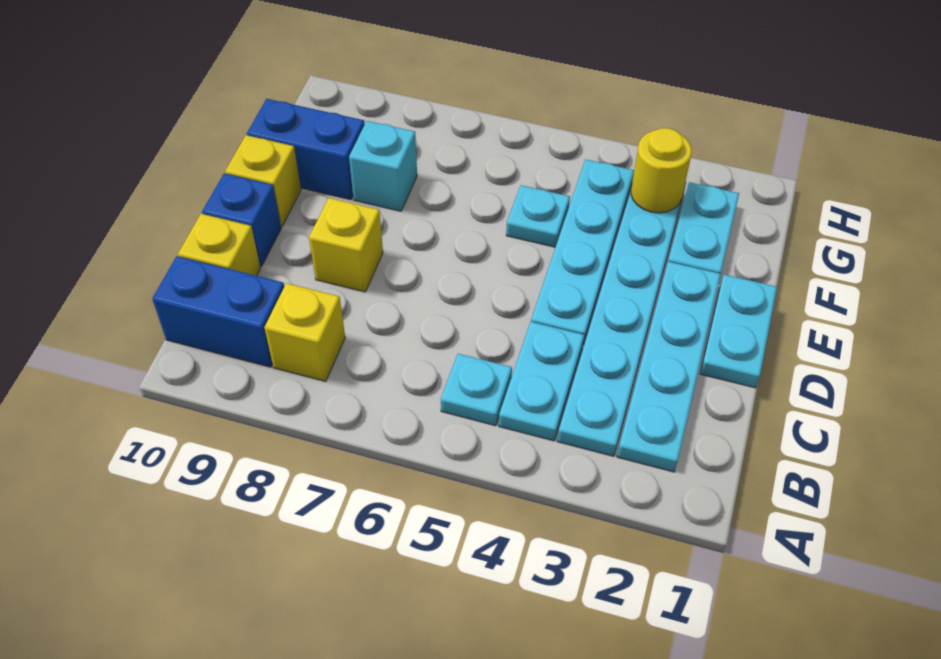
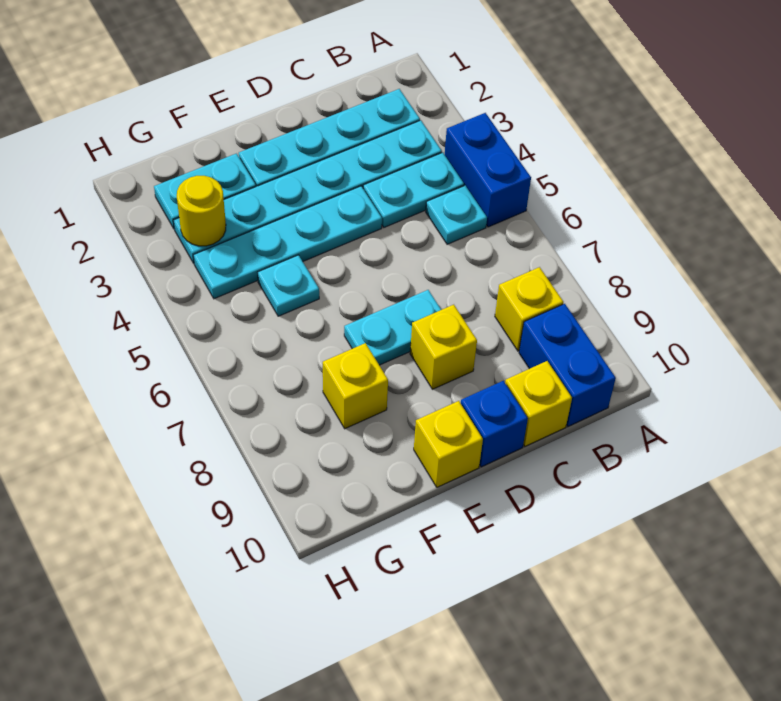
cyan plate D1:E1 level 1 -> cyan plate D7:E7 level 1
cyan brick F8 level 1 -> yellow brick F8 level 1
blue brick F9:F10 level 1 -> blue brick A4:A5 level 1

